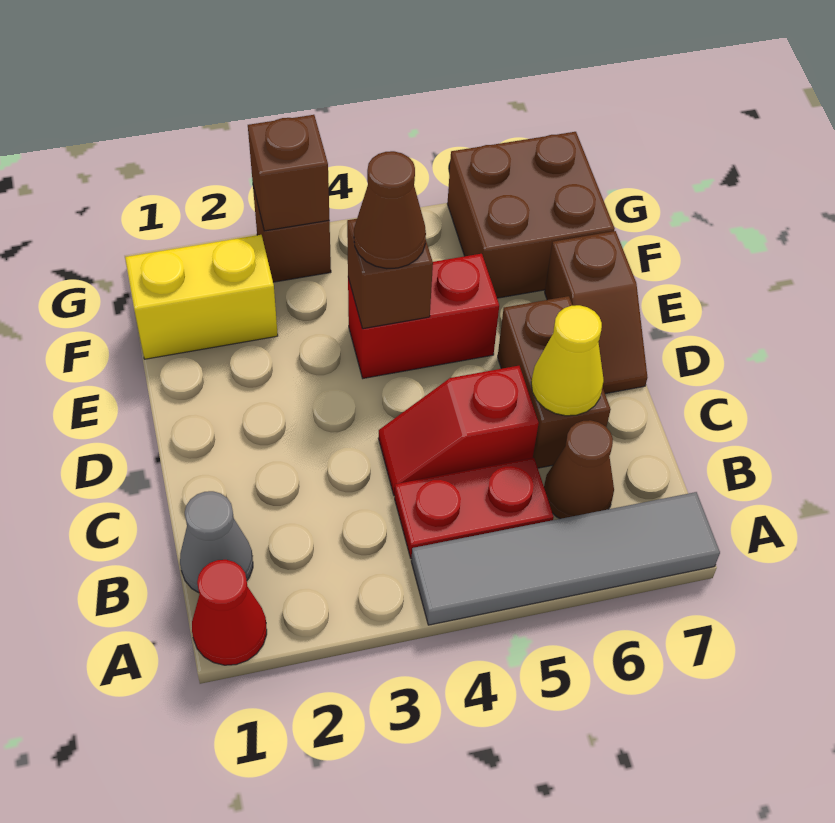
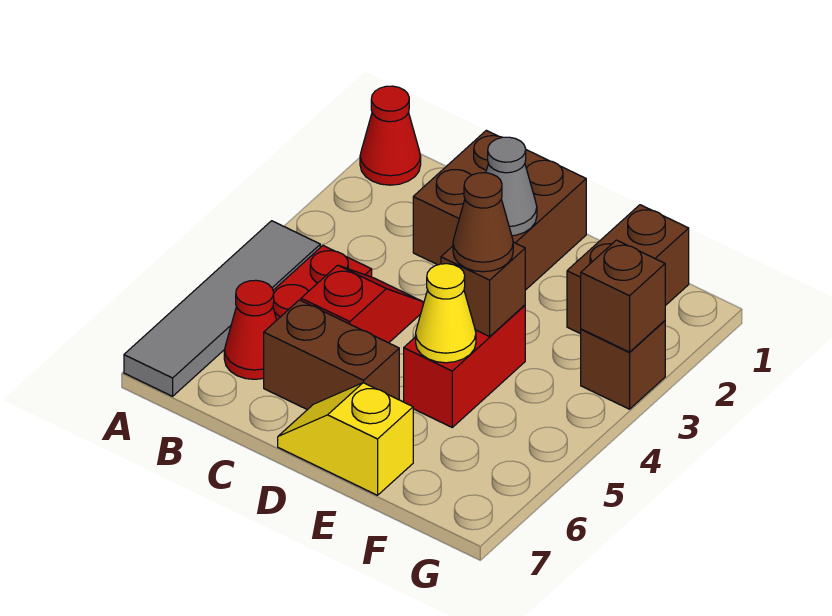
grey cone B1 level 1 -> grey cone D2 level 2
brown cone B6 level 1 -> red cone B6 level 1
yellow cone C6 level 2 -> yellow cone E5 level 2
brown slope D7:E7 level 1 top E -> yellow slope D7:E7 level 1 top E
yellow brick F1:F2 level 1 -> brown brick F1:F2 level 1
brown brick F6:G7 level 1 -> brown brick C1:D2 level 1

